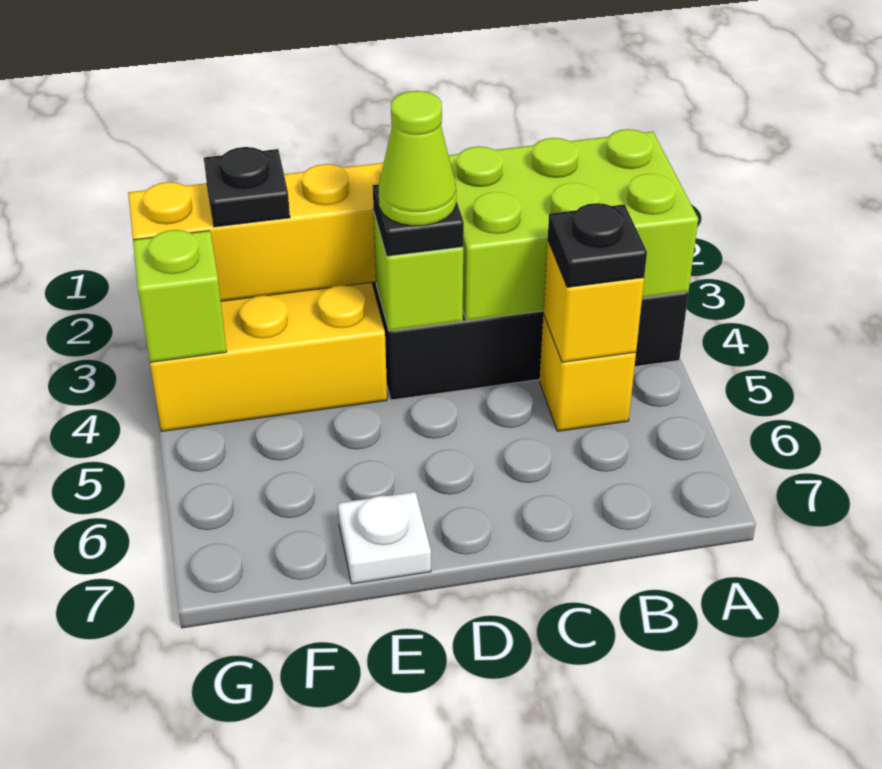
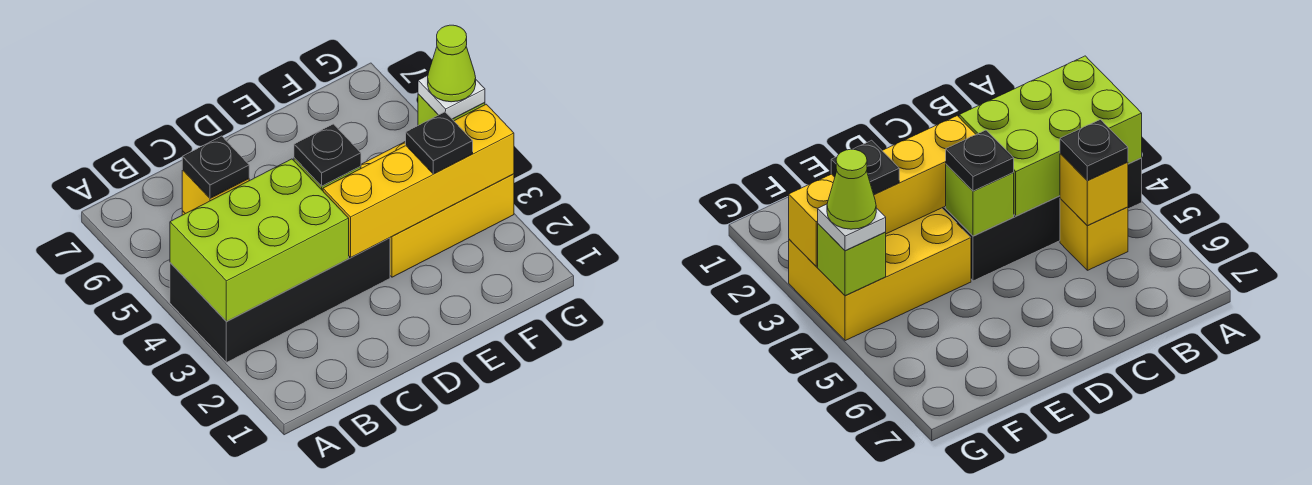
lime cone D4 level 4 -> lime cone G4 level 4
white plate E7 level 1 -> white plate G4 level 3

